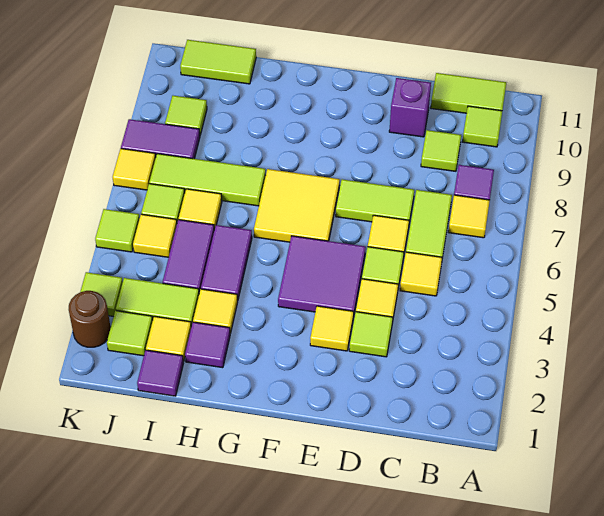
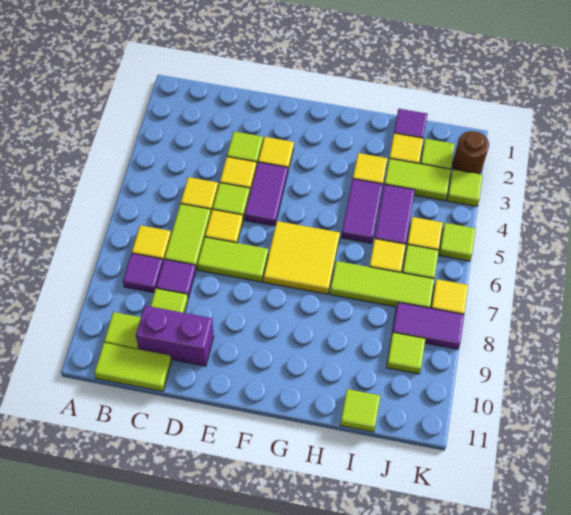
purple brick D10 level 1 -> purple brick C10:D10 level 1
purple tile E4:F5 level 1 -> purple tile E4:E5 level 1
purple tile H2 level 1 -> purple tile C8 level 1
lime tile I11:J11 level 1 -> lime tile I11 level 1

